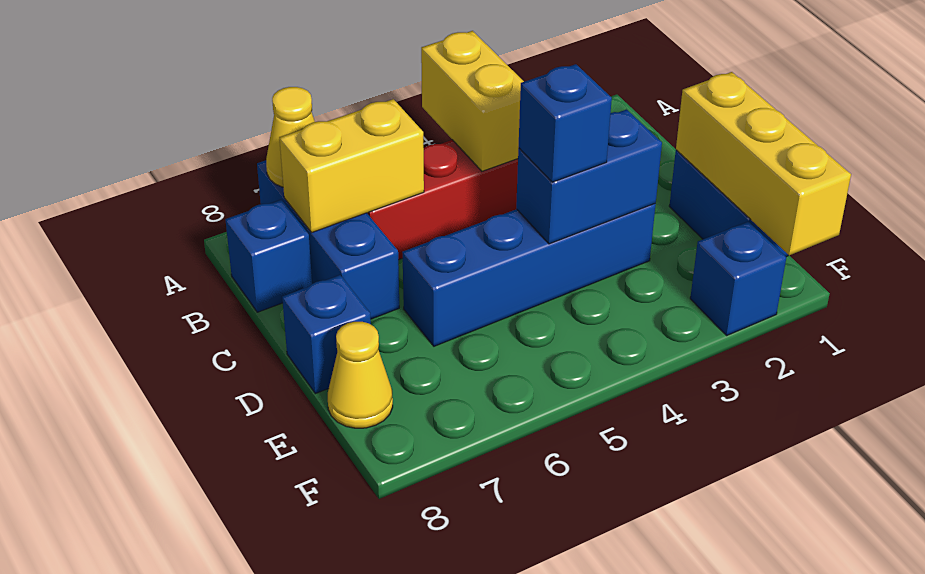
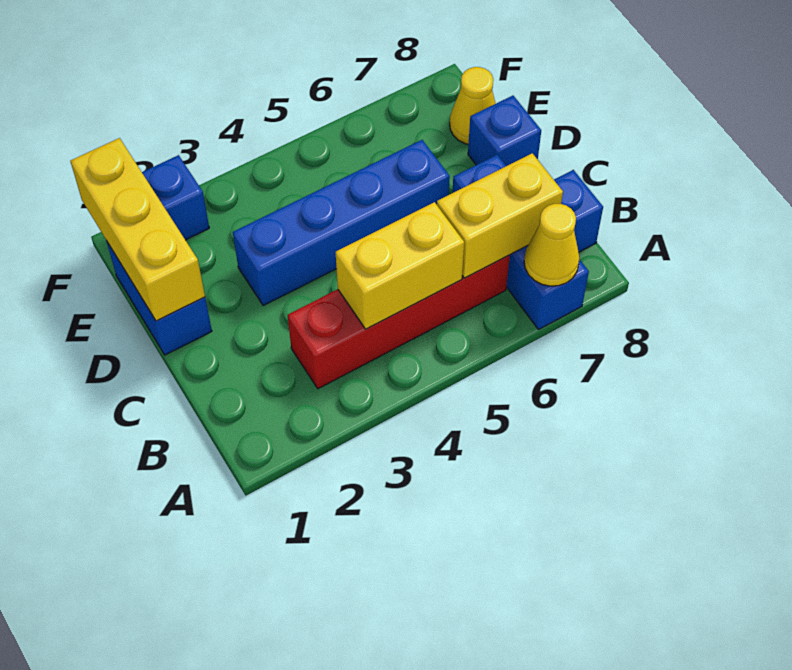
yellow brick A4:B4 level 2 -> yellow brick B4:B5 level 2
blue brick D3:D4 level 2 -> none
blue brick D4 level 3 -> none

